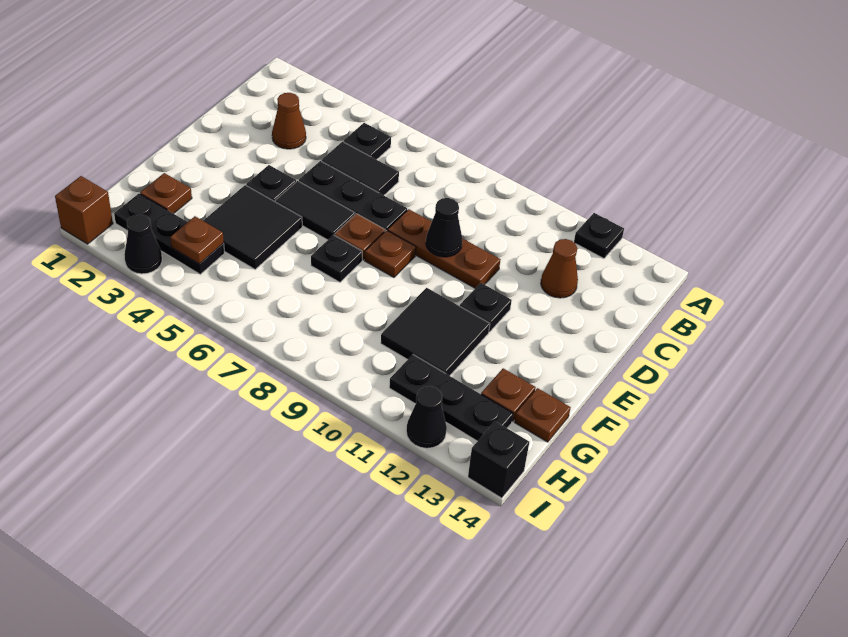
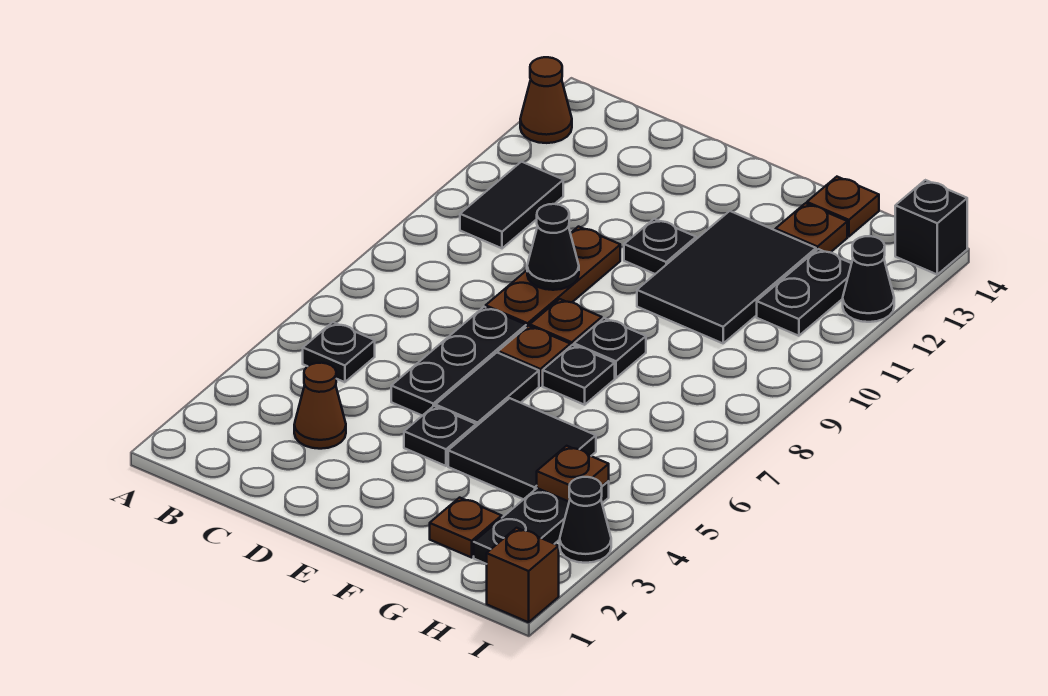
black plate A12 level 1 -> black plate F8 level 1
black tile C5:C6 level 1 -> black tile B10:B11 level 1
brown cone C12 level 1 -> brown cone A13 level 1
black tile F10:G11 level 1 -> black tile F10:G12 level 1
black plate H11:H13 level 1 -> black plate H11:H12 level 1

